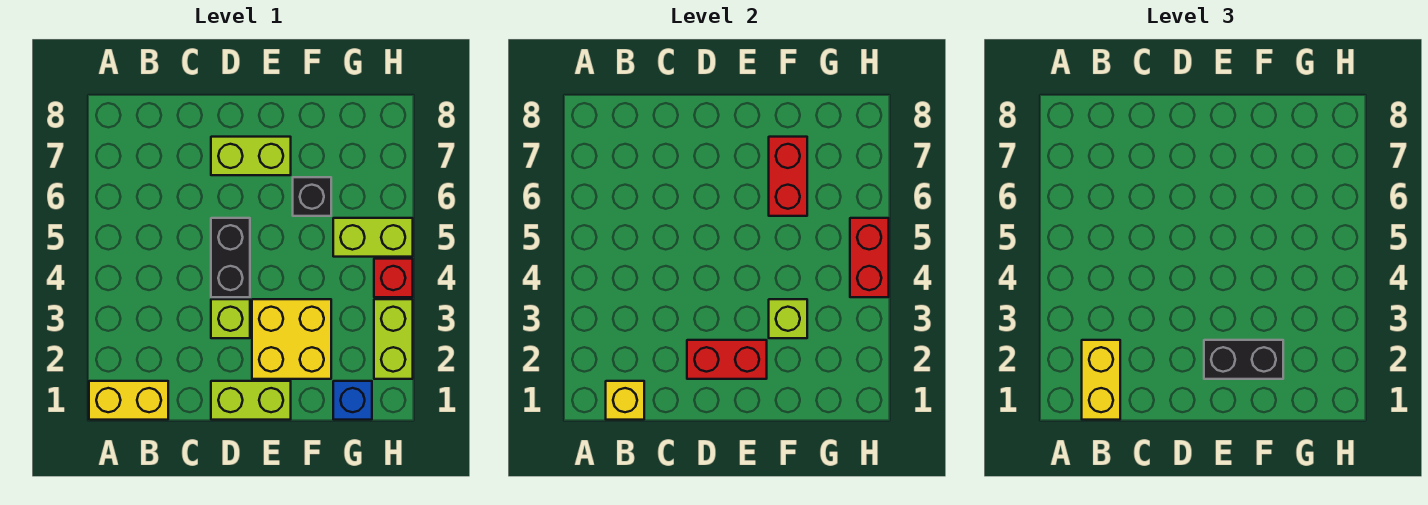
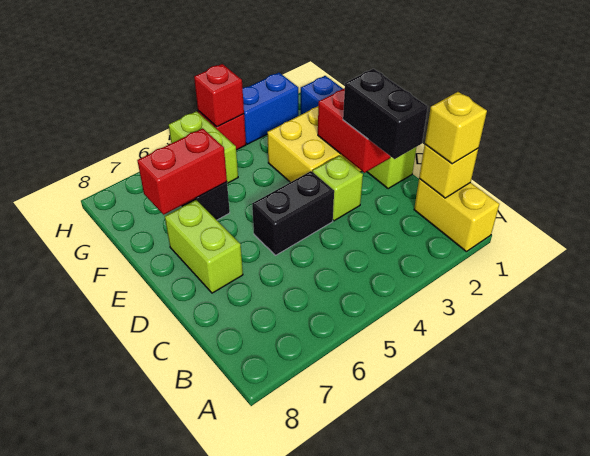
yellow brick B1:B2 level 3 -> yellow brick B1 level 3
black brick E2:F2 level 3 -> black brick C2:D2 level 3
lime brick F3 level 2 -> none
lime brick H2:H3 level 1 -> blue brick H2:H3 level 1
red brick H4:H5 level 2 -> red brick H4 level 2

